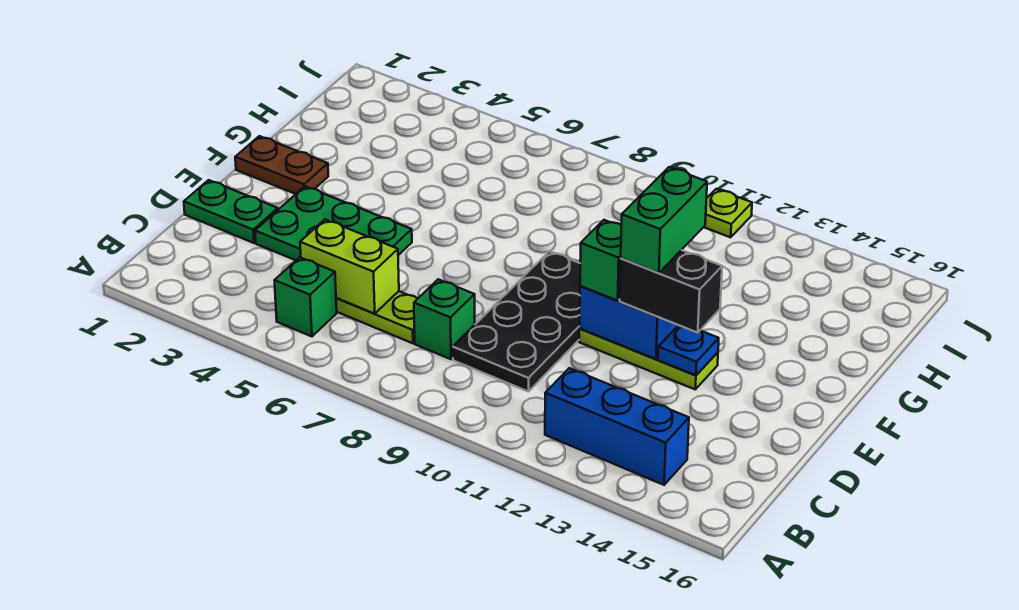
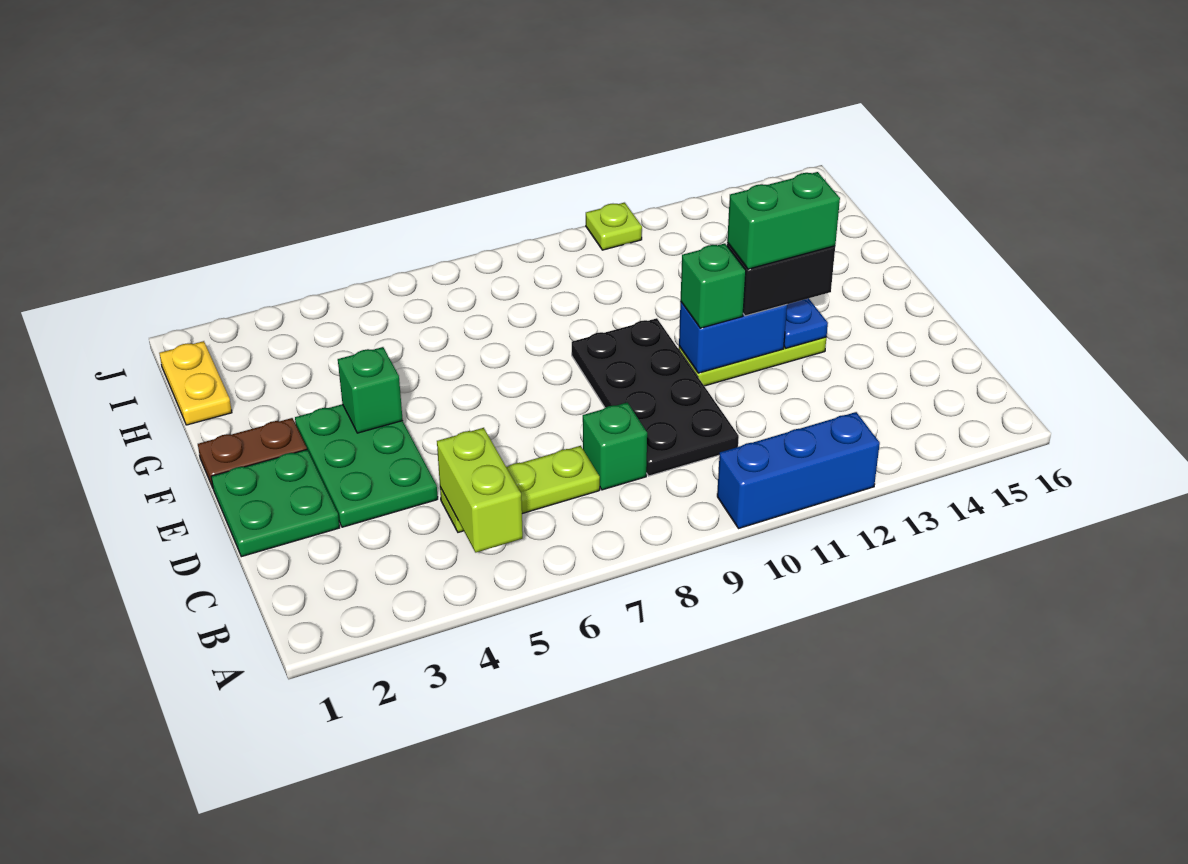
green brick B5 level 1 -> green brick F4 level 2
blue brick B12:B14 level 1 -> blue brick A10:A12 level 1
lime brick C5:C6 level 2 -> lime brick B5:C5 level 2
green plate D1:D2 level 1 -> green plate D1:E2 level 1
green plate D3:E5 level 1 -> green plate D3:F4 level 1
green brick E12:F12 level 4 -> green brick E12:E13 level 4
none -> yellow plate H1:I1 level 1

